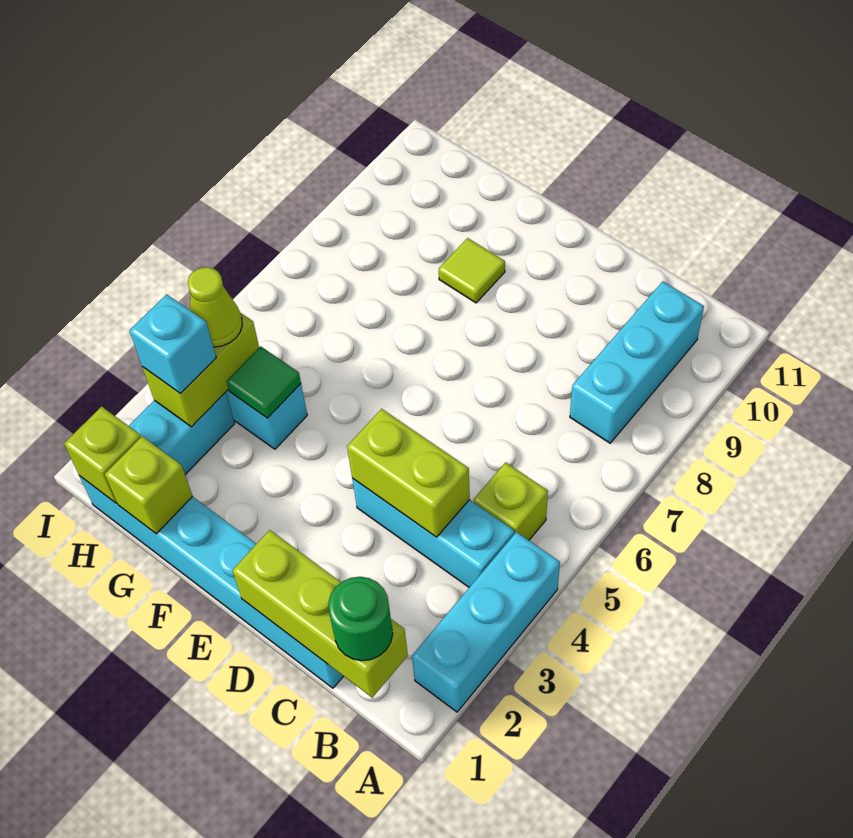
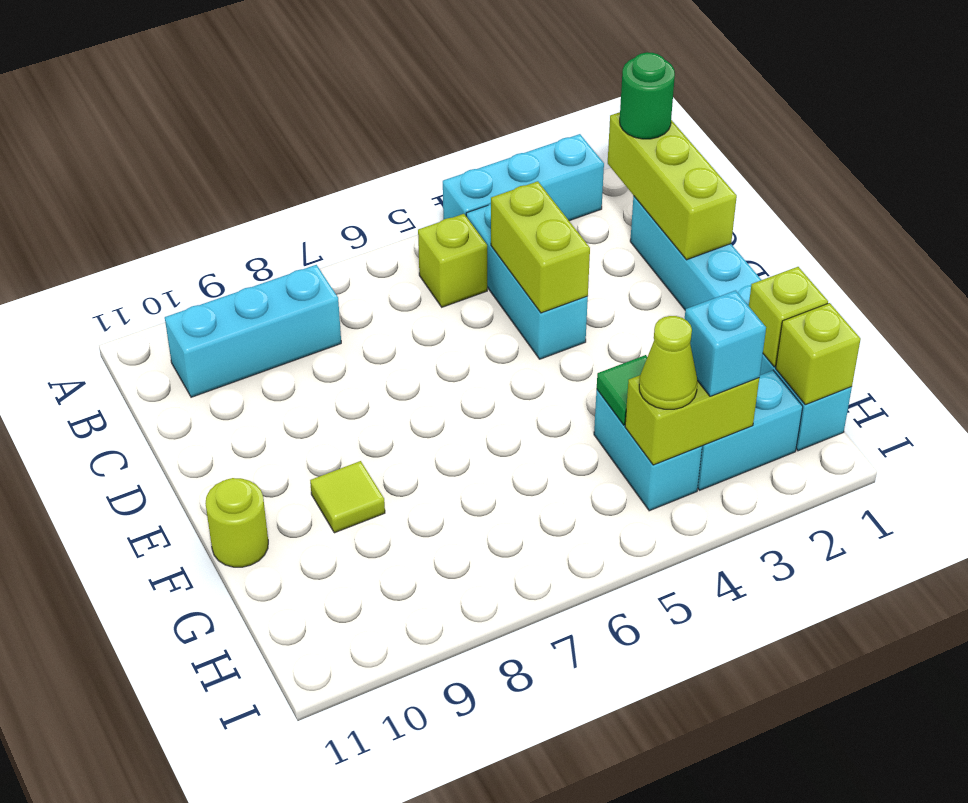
none -> lime round brick F11 level 1

